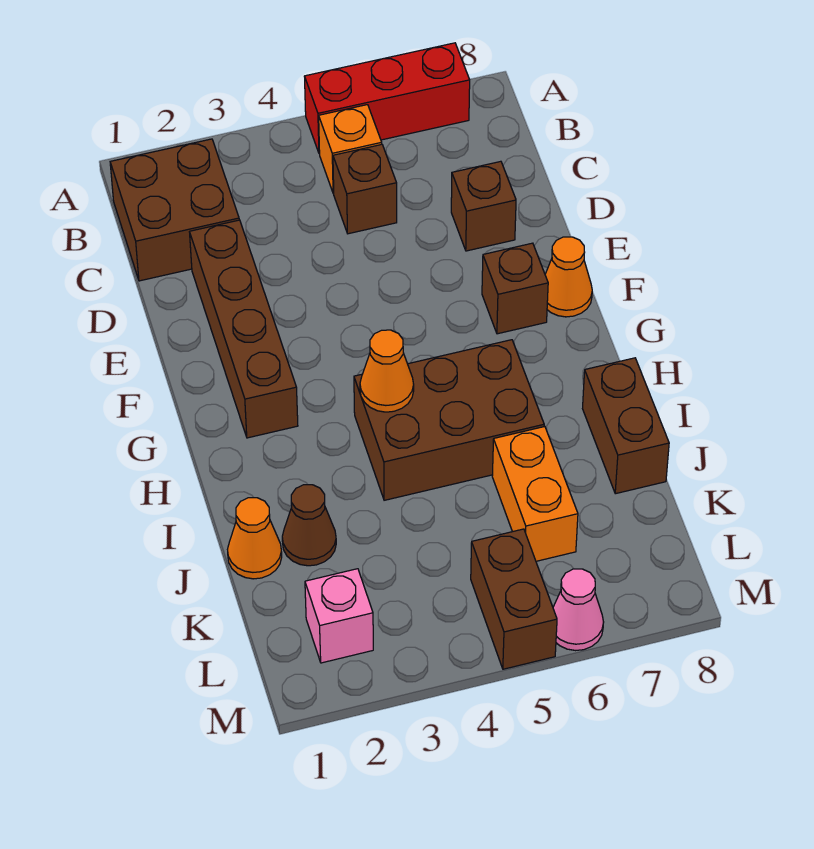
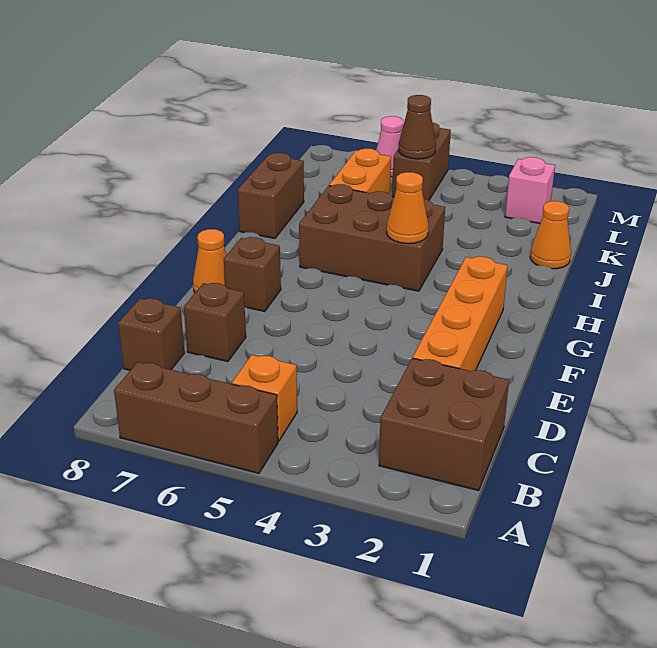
red brick A5:A7 level 1 -> brown brick A5:A7 level 1
brown brick C5 level 1 -> brown brick C8 level 1
brown brick D2:G2 level 1 -> orange brick D2:G2 level 1
brown cone J2 level 1 -> brown cone L5 level 2

